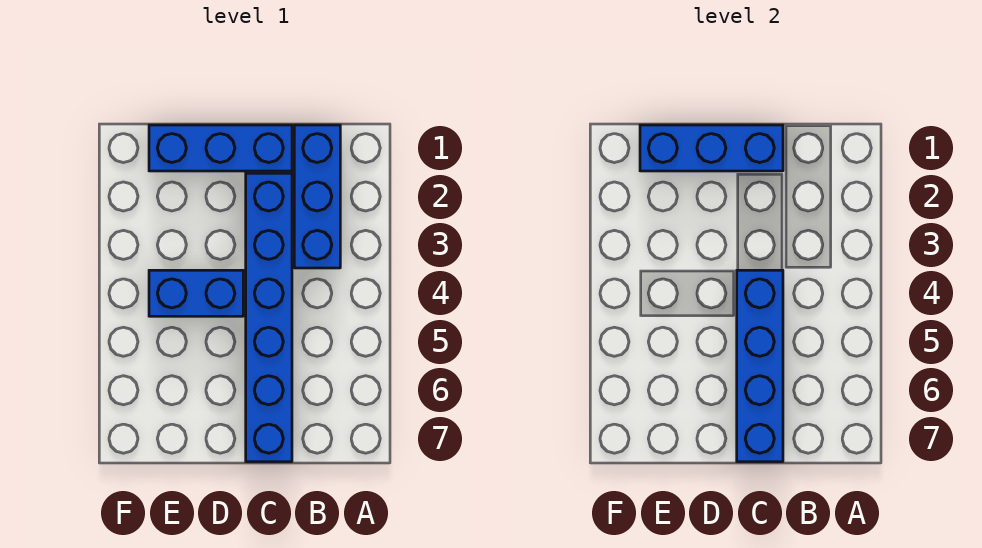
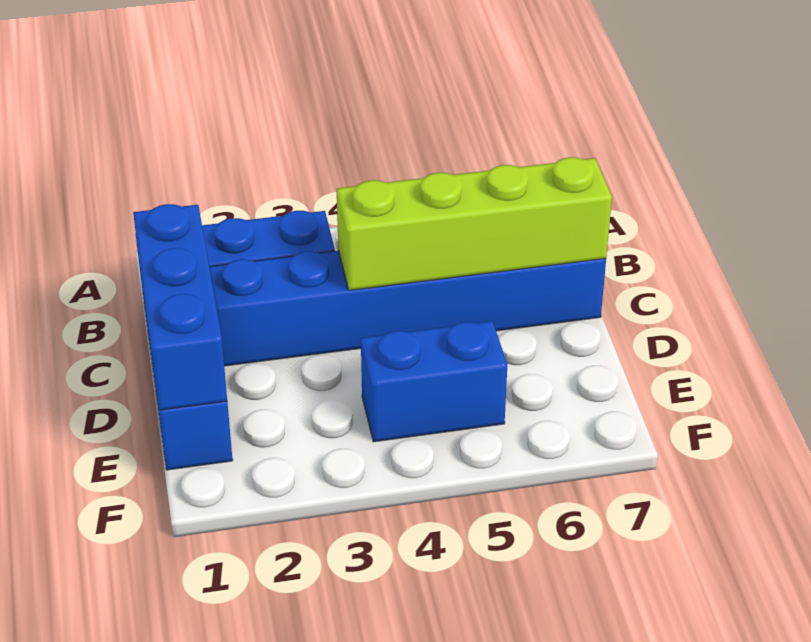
blue brick C4:C7 level 2 -> lime brick C4:C7 level 2
blue brick D4:E4 level 1 -> blue brick E4:E5 level 1

